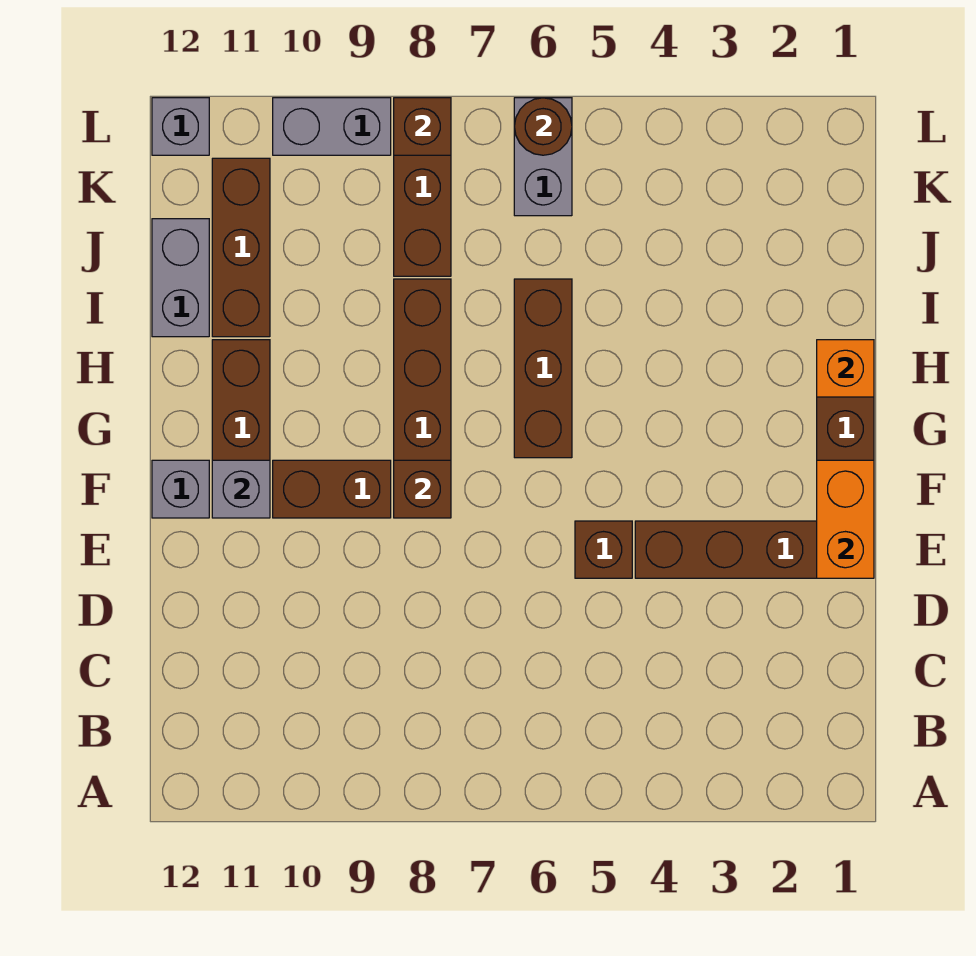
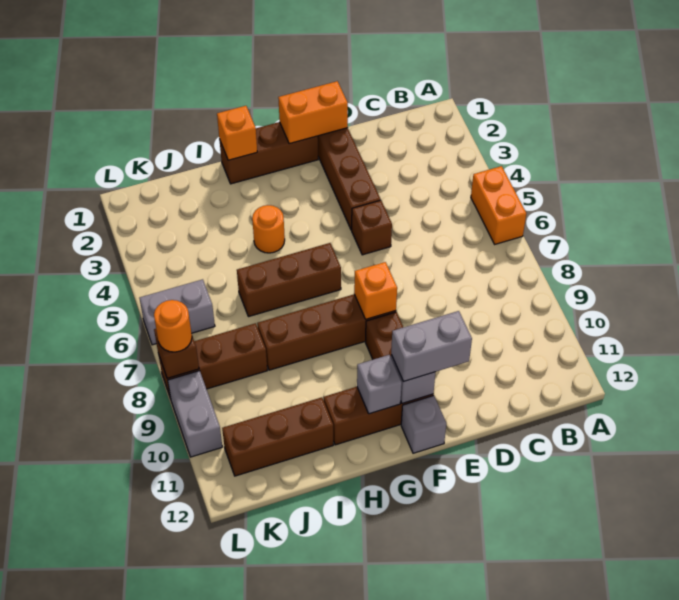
none -> orange brick A5:A6 level 1
brown brick F8 level 2 -> orange brick F8 level 2
none -> orange round brick H4 level 1
grey brick I12:J12 level 1 -> grey brick E11:F11 level 3
brown round brick L6 level 2 -> none
none -> orange round brick L8 level 3
grey brick L12 level 1 -> grey brick G11 level 2

